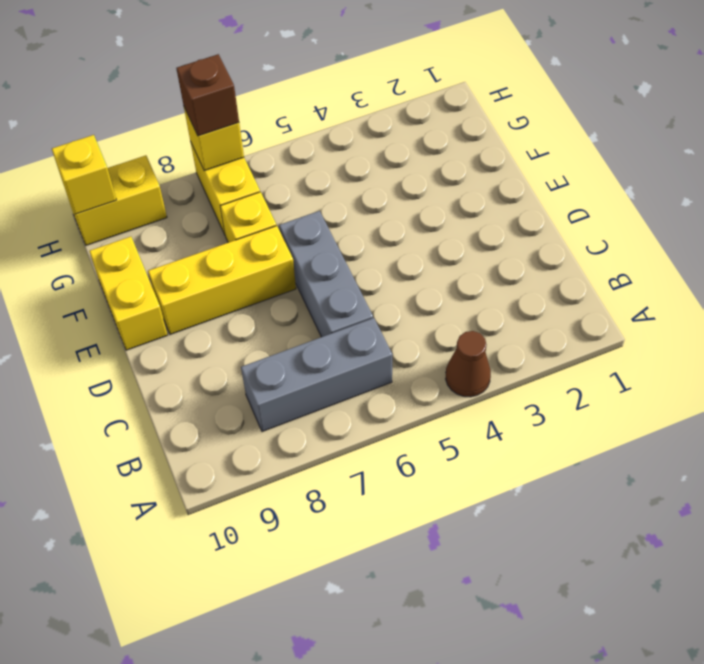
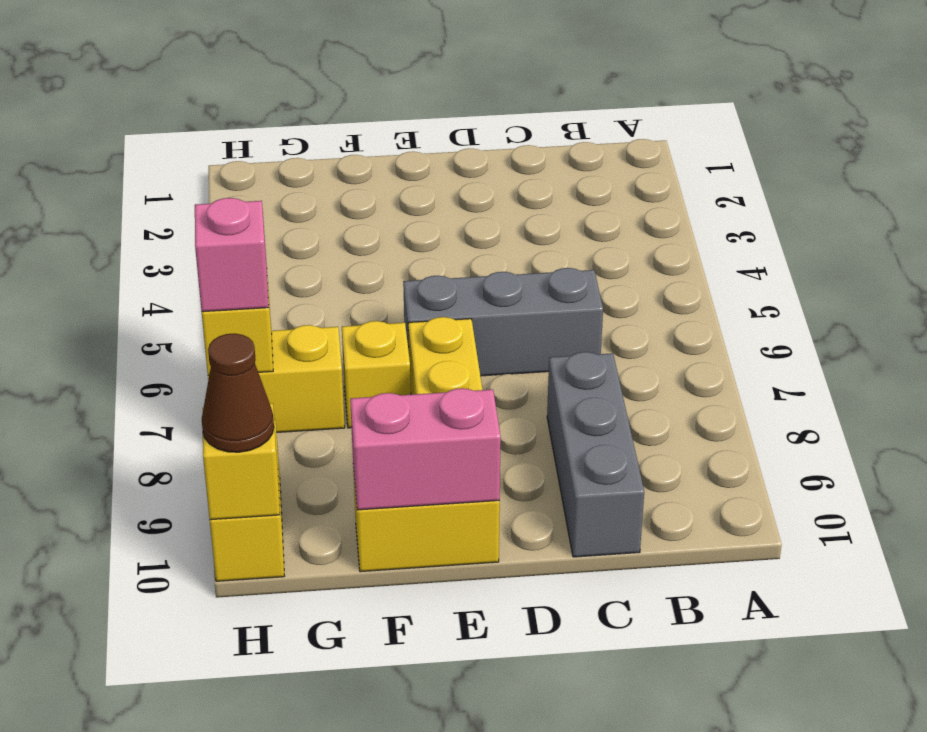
brown cone A4 level 1 -> brown cone H10 level 3
grey brick B6:B8 level 1 -> grey brick C8:C10 level 1
none -> pink brick E10:F10 level 2
brown brick H7 level 3 -> pink brick H7 level 3

